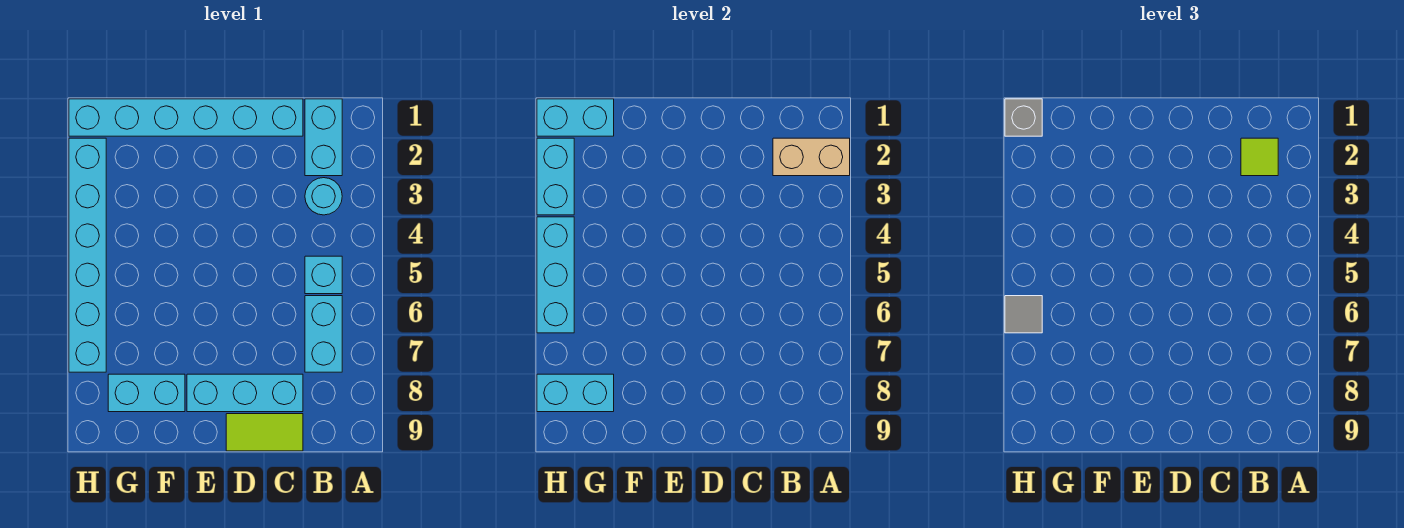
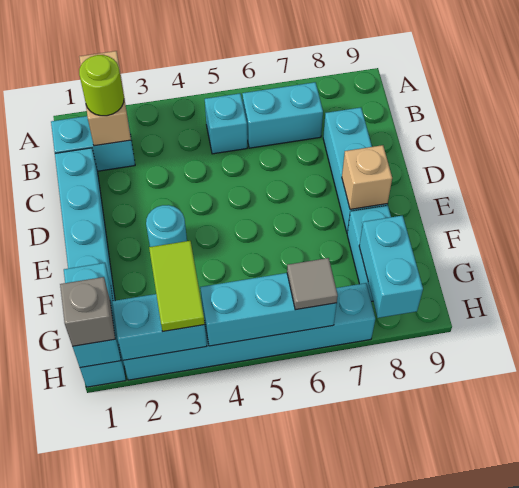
lime tile B2 level 3 -> lime round brick B2 level 3
cyan round brick B3 level 1 -> cyan round brick E3 level 1
lime tile C9:D9 level 1 -> lime tile G3:H3 level 3
none -> tan brick E8 level 2

